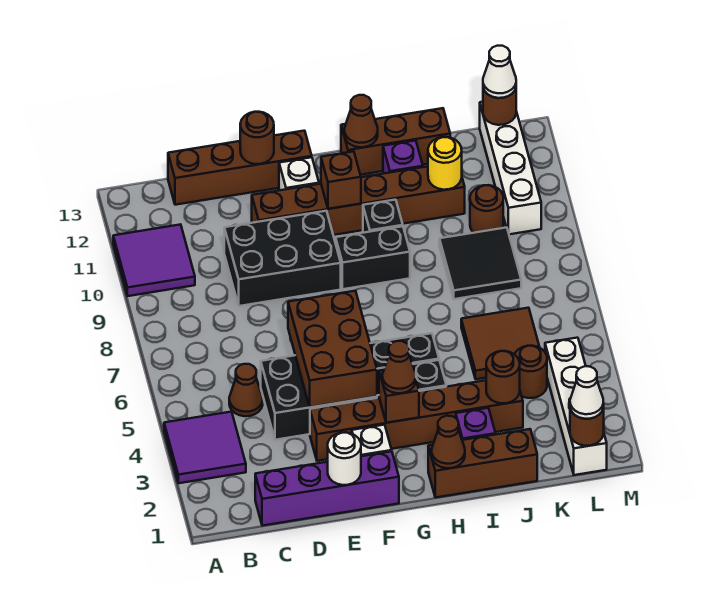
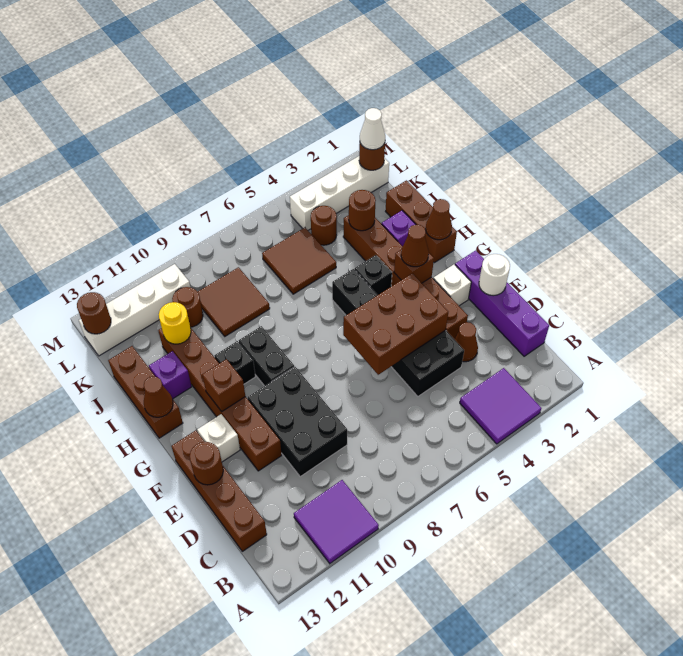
brown cone C5 level 1 -> brown cone D3 level 1
black tile J8:K9 level 1 -> brown tile J8:K9 level 1
white cone L13 level 3 -> none

